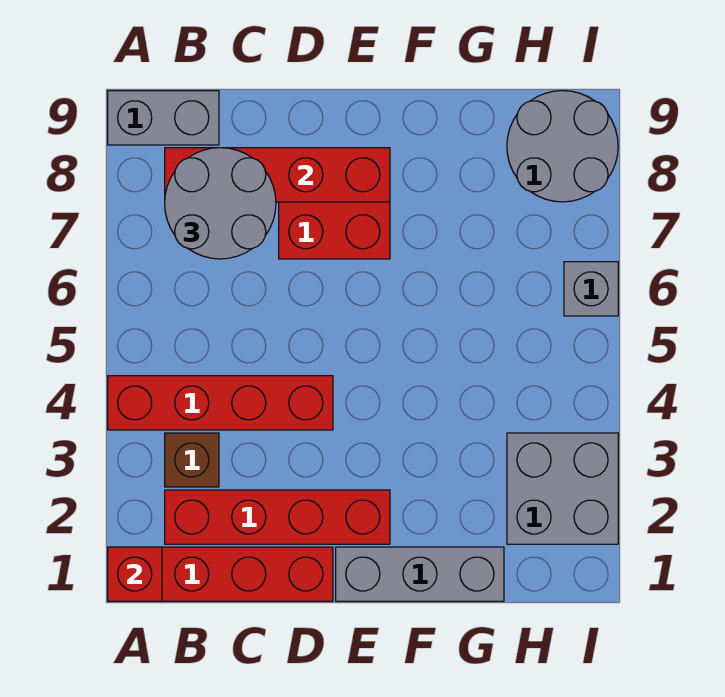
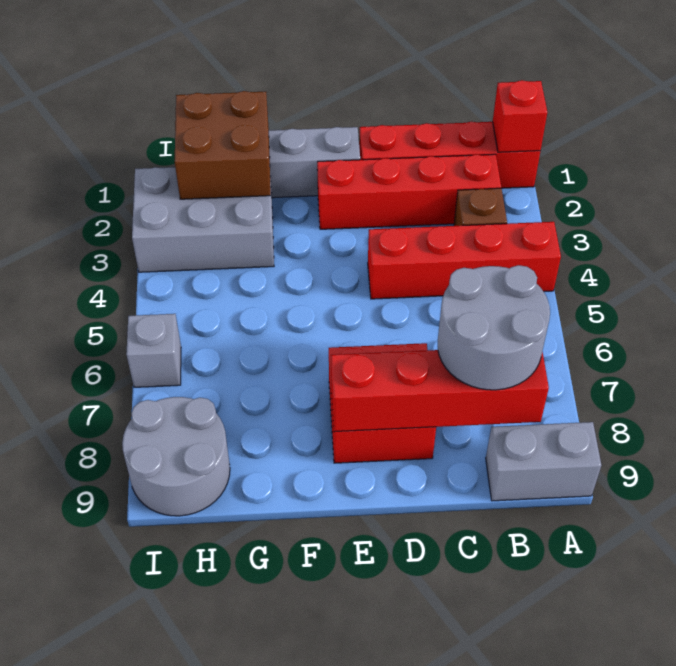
none -> brown brick G1:H2 level 2
grey brick H2:I3 level 1 -> grey brick G2:I3 level 1

